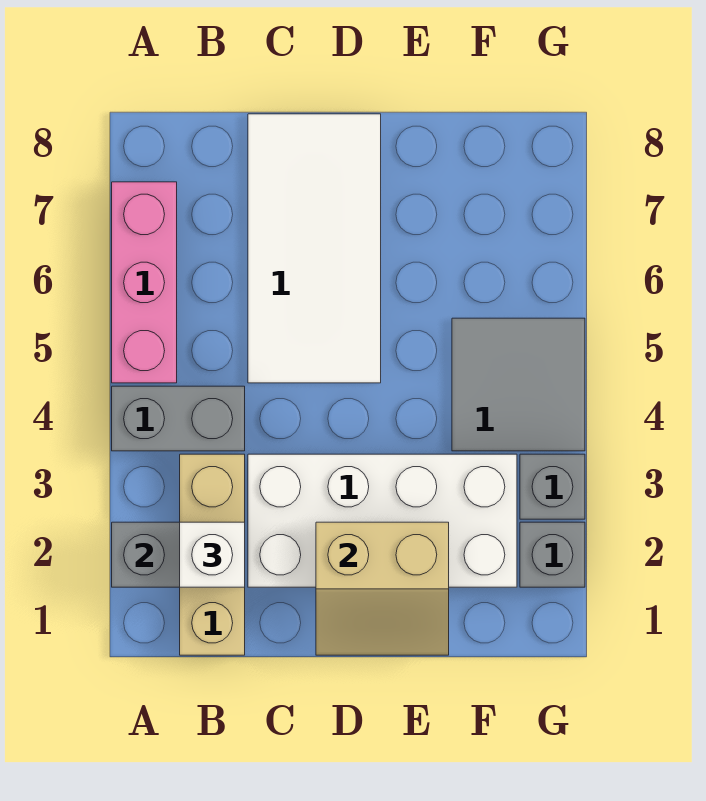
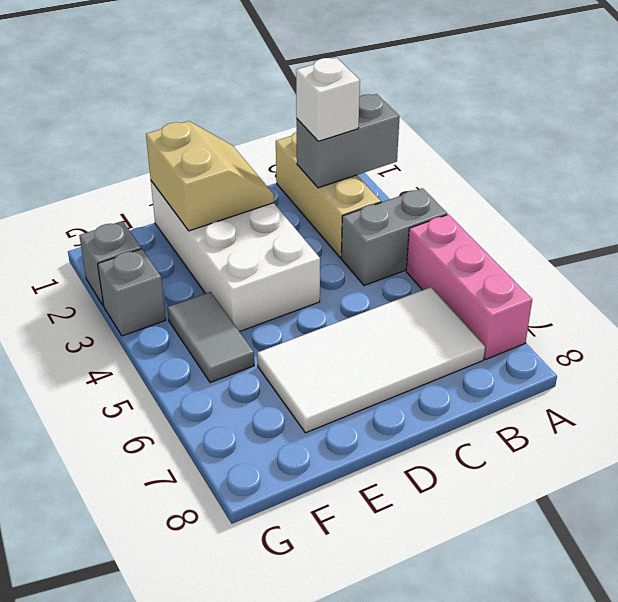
white brick C2:F3 level 1 -> white brick D1:E4 level 1
white tile C5:D8 level 1 -> white tile B6:E7 level 1
tan slope D1:E2 level 2 top 2 -> tan slope D1:E2 level 2 top E
grey tile F4:G5 level 1 -> grey tile F4:F5 level 1

